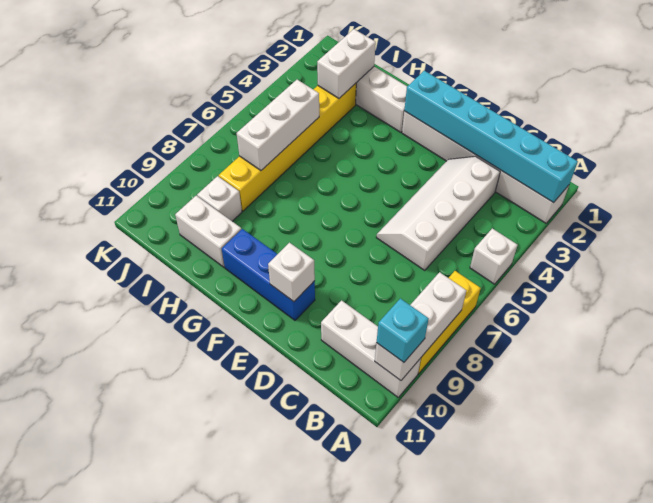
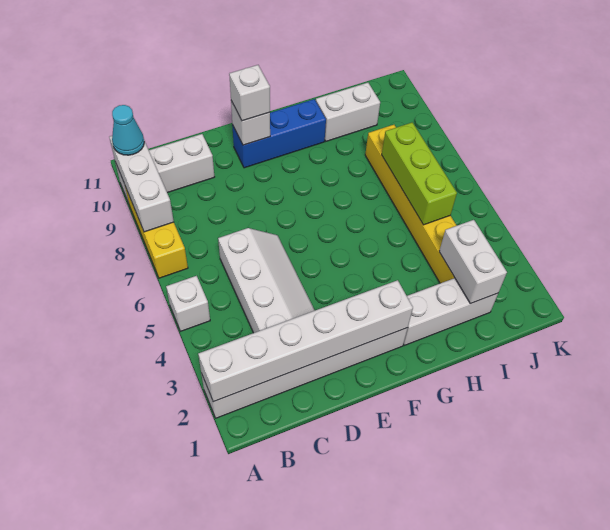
cyan brick A2:F2 level 2 -> white brick A2:F2 level 2
cyan brick A10 level 3 -> cyan cone A10 level 3
white brick I5:I7 level 2 -> lime brick I5:I7 level 2
white brick I9 level 1 -> white brick E10 level 3

